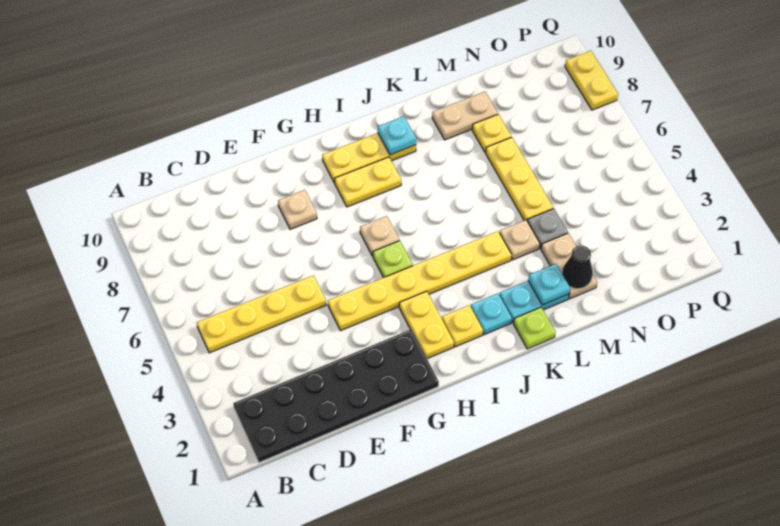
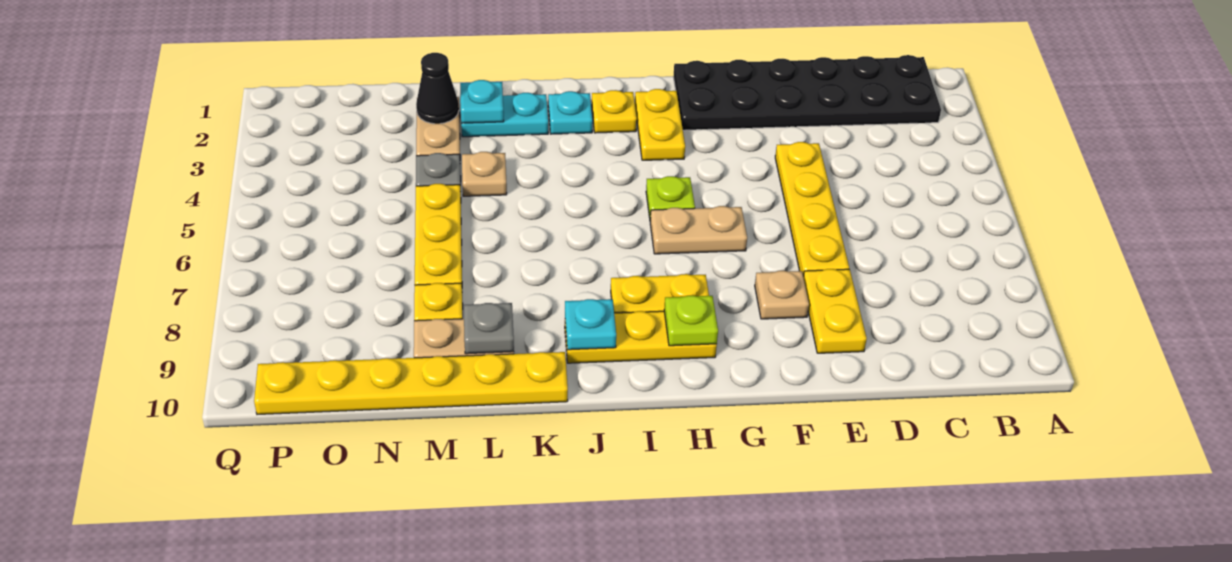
yellow plate B5:E5 level 1 -> yellow plate E4:E7 level 1
yellow plate F4:K4 level 1 -> yellow plate K10:P10 level 1
tan plate H6 level 1 -> tan plate G6:H6 level 1
lime plate K1 level 1 -> lime plate H9 level 2
none -> grey plate L9 level 2
yellow plate Q8:Q9 level 1 -> yellow plate E8:E9 level 1

